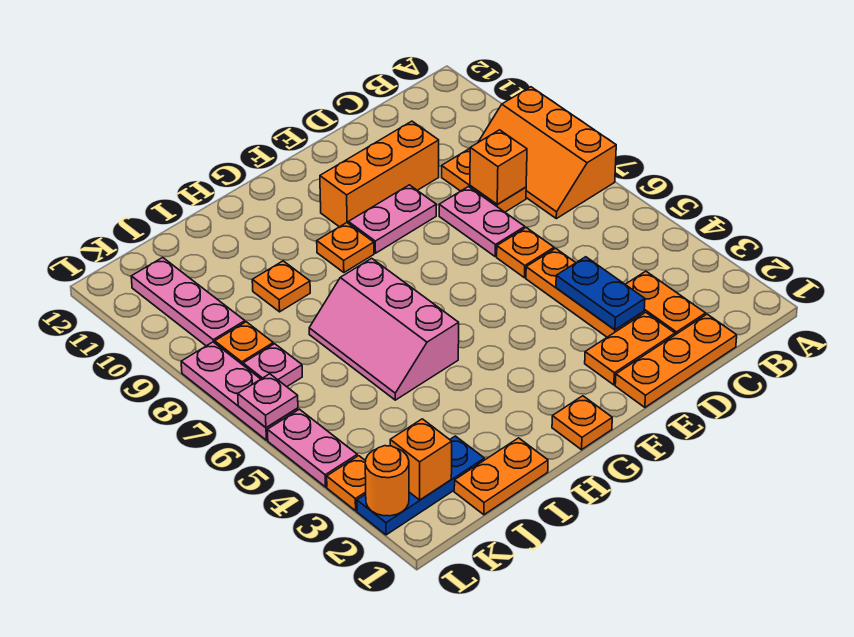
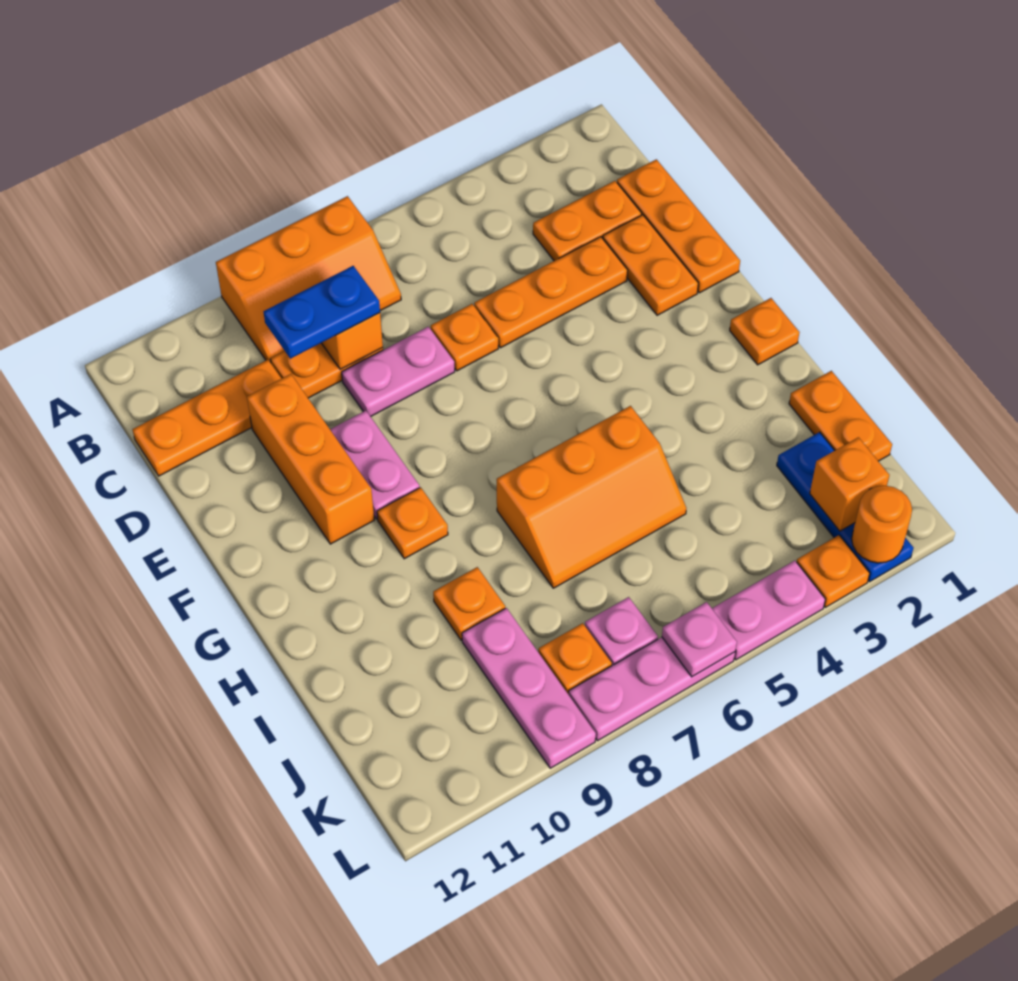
none -> orange plate C10:C12 level 1
blue plate D3:D4 level 2 -> blue plate C8:C9 level 3
pink slope H5:I7 level 1 top H -> orange slope H5:I7 level 1 top H
pink plate K9:K11 level 1 -> pink plate J9:L9 level 1

